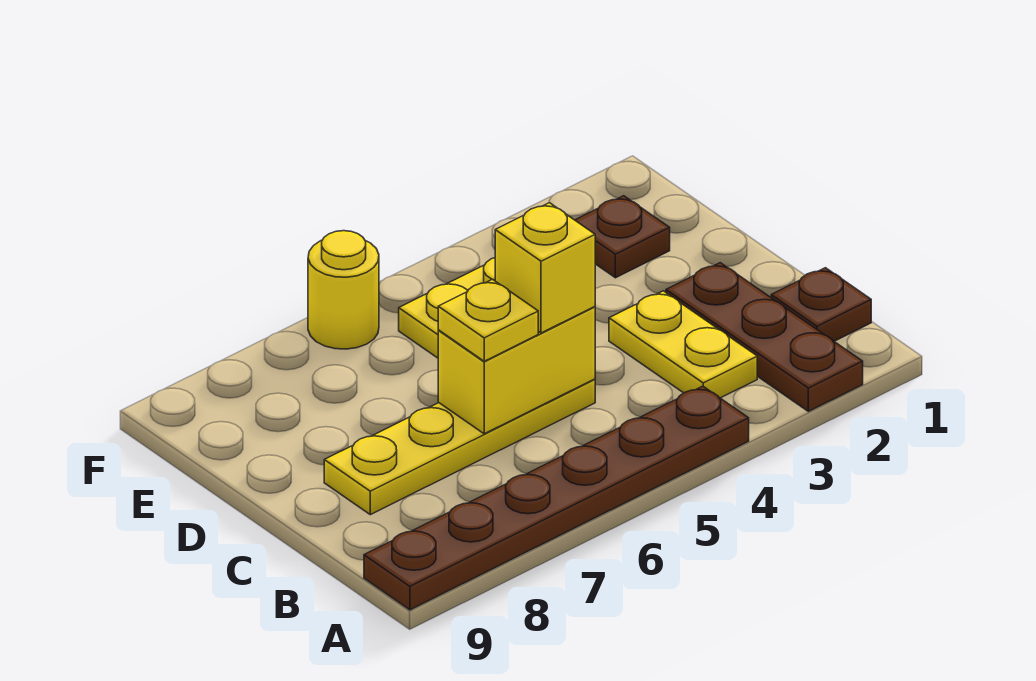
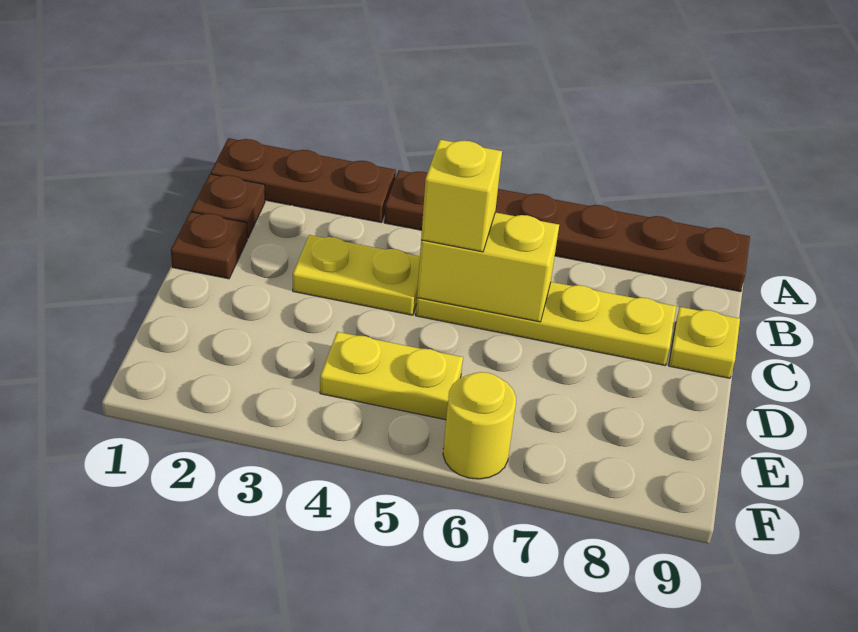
brown plate A2:C2 level 1 -> brown plate A1:A3 level 1
yellow plate B3:C3 level 1 -> yellow plate C3:C4 level 1
yellow plate C6 level 3 -> yellow plate C9 level 1
brown plate E2 level 1 -> brown plate C1 level 1

